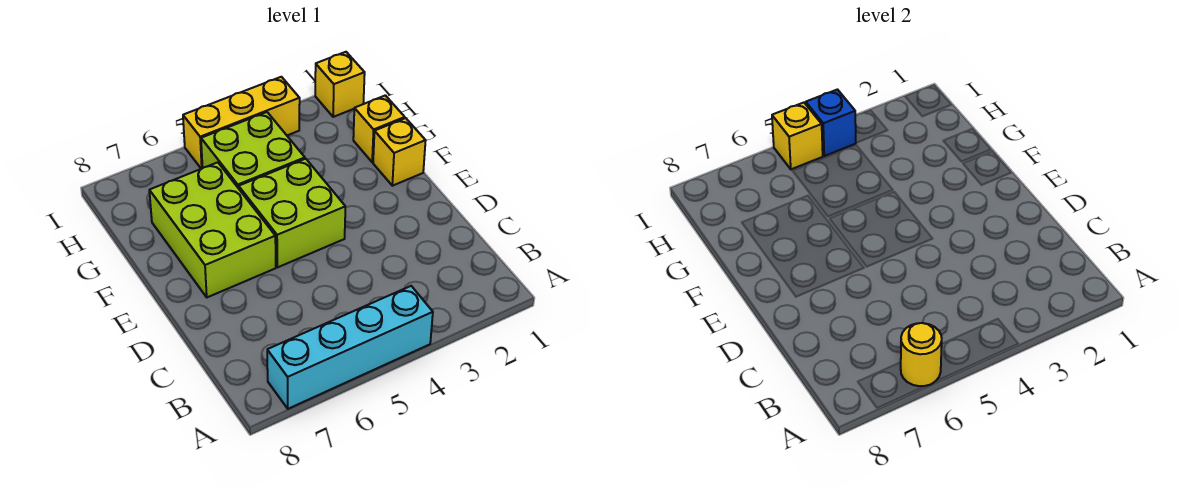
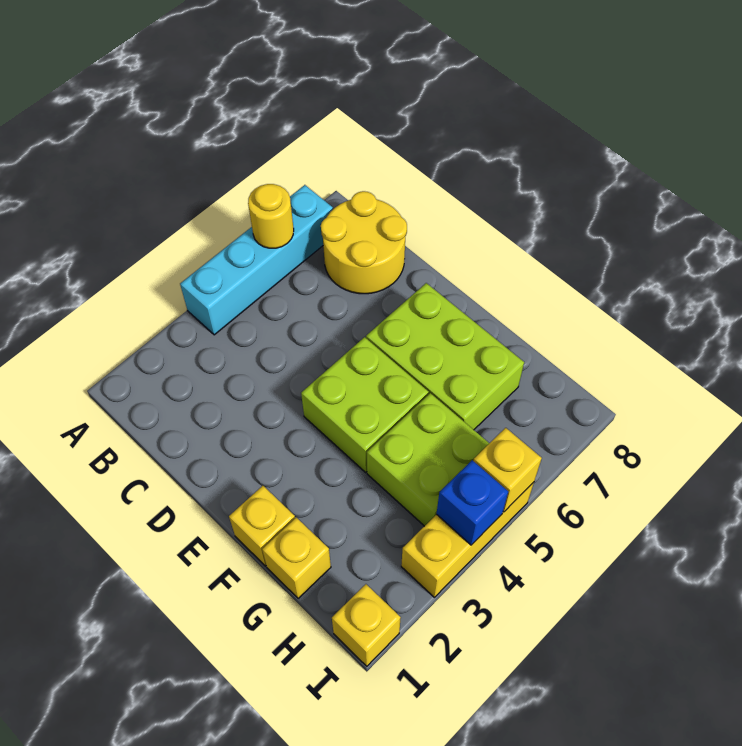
none -> yellow round brick B7:C8 level 1

